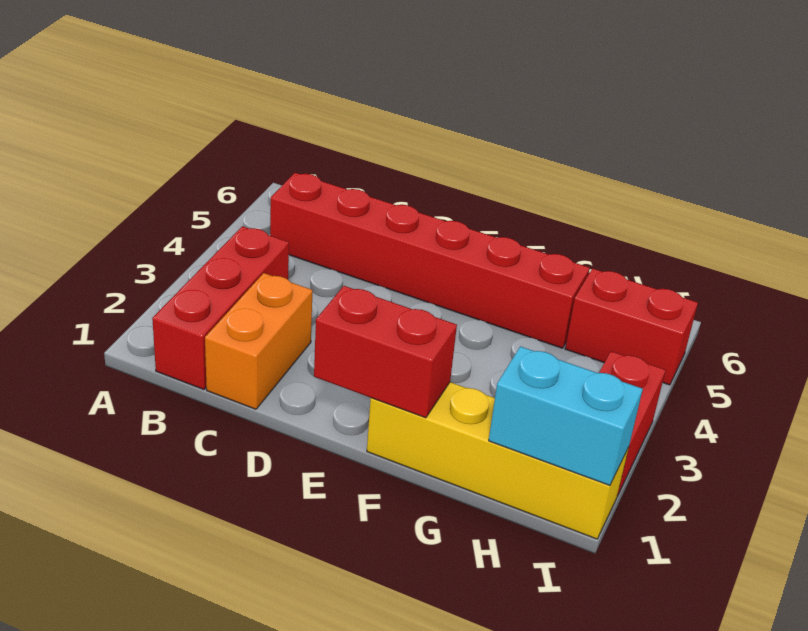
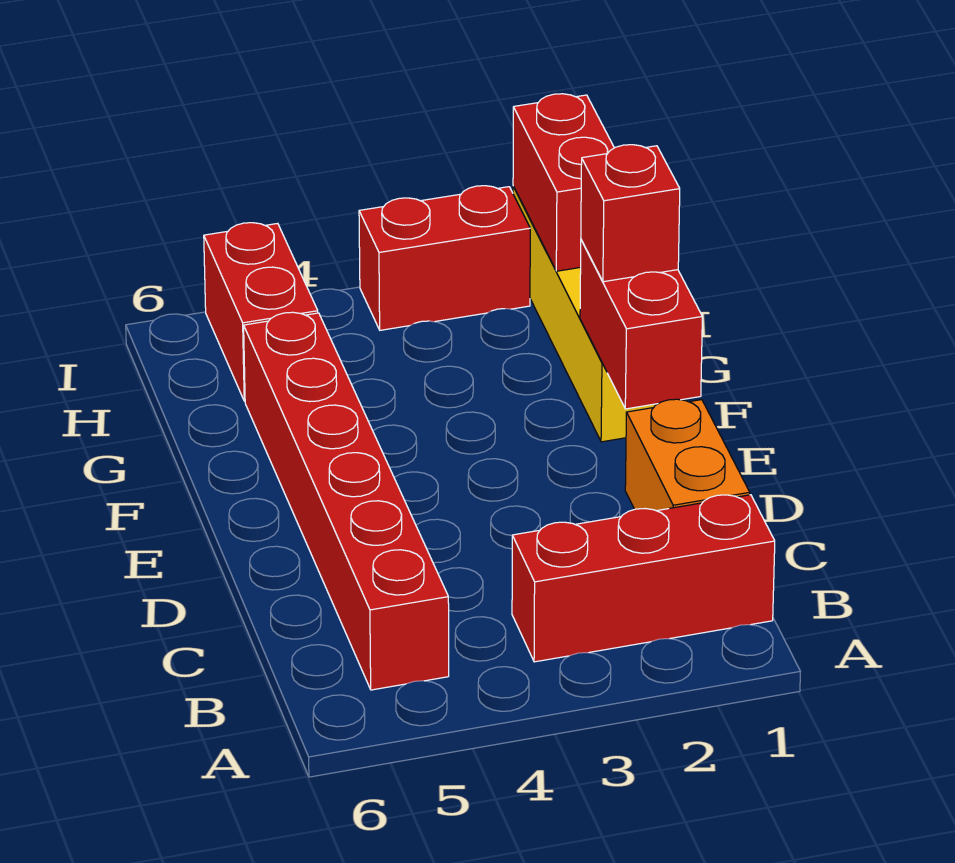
orange brick C1:C2 level 1 -> orange brick C1:D1 level 1
none -> red brick F1 level 3
cyan brick H1:I1 level 2 -> red brick H1:I1 level 2

